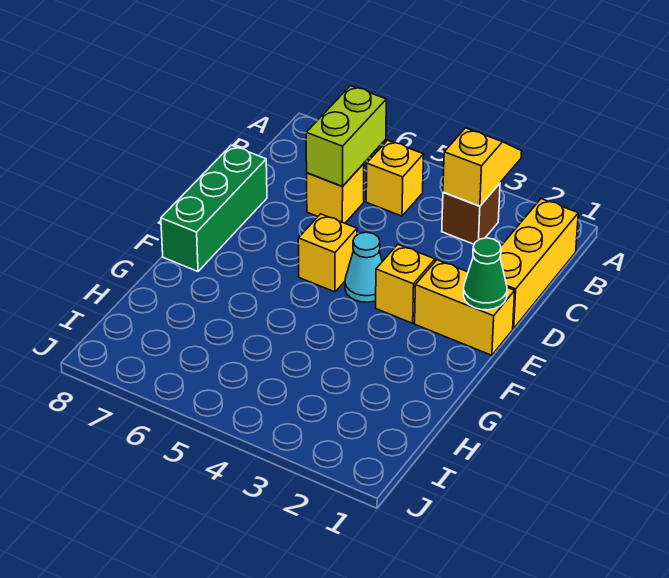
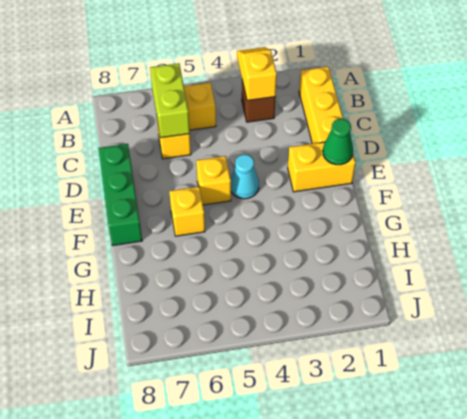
yellow brick E3 level 1 -> yellow brick F6 level 1

